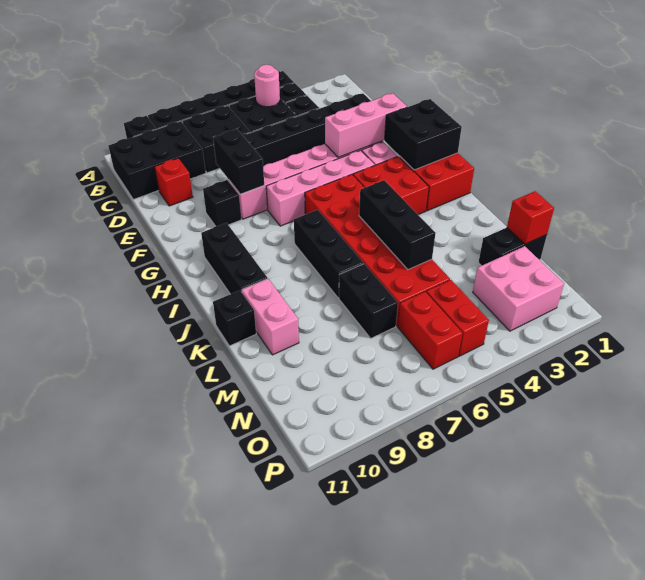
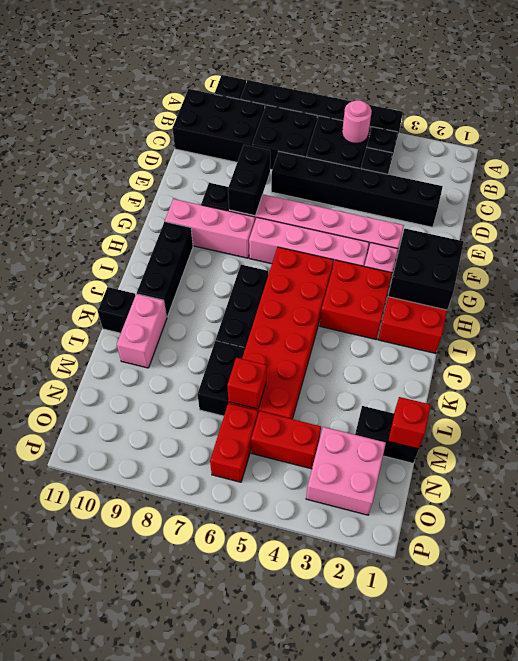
red brick D10 level 1 -> red brick M6 level 2
pink brick F2:F4 level 2 -> pink brick G8:G10 level 1
black brick J5:L5 level 2 -> none
red brick N5:O5 level 1 -> red brick N4:N5 level 1

